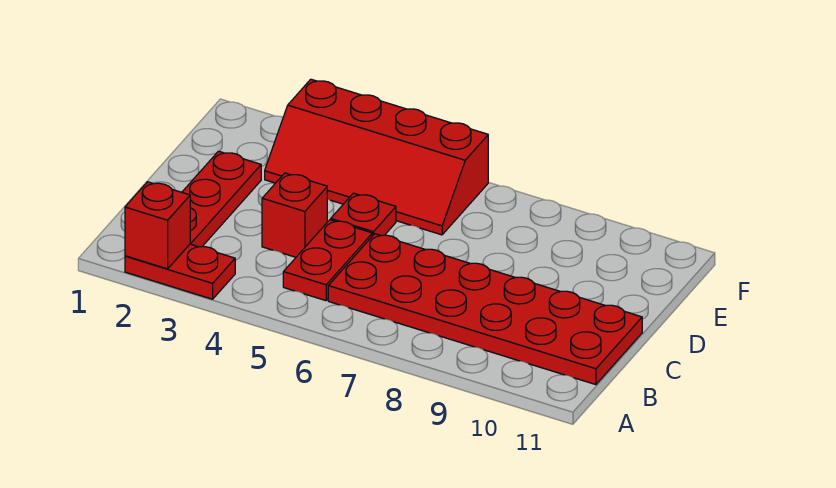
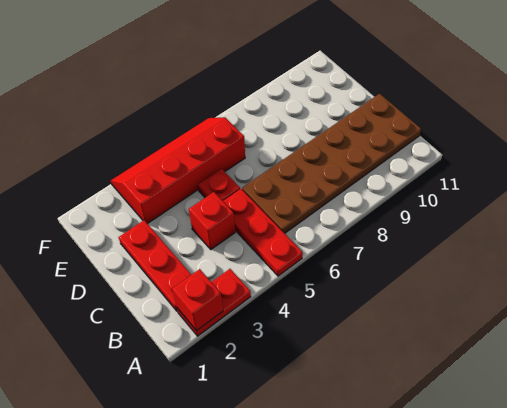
red plate B5:C5 level 1 -> red plate A5:C5 level 1
red plate B6:C11 level 1 -> brown plate B6:C11 level 1
red slope E3:F6 level 1 top F -> red slope E3:F6 level 1 top E

